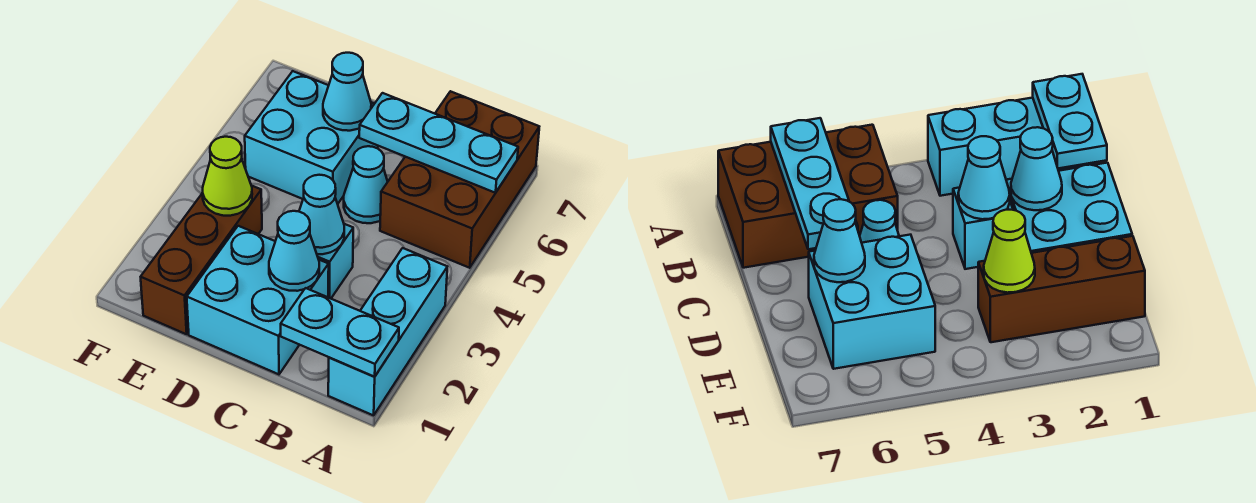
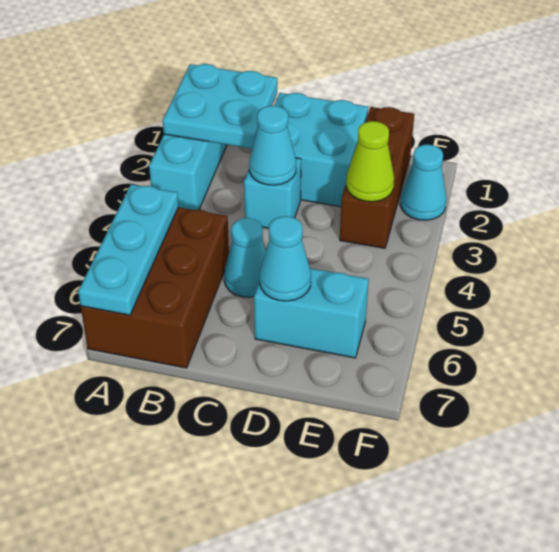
cyan plate A1:B1 level 2 -> cyan plate A1:B2 level 2
cyan plate A6:C6 level 2 -> cyan plate A5:A7 level 2
cyan cone C2 level 2 -> cyan cone F2 level 1
cyan brick D5:E6 level 1 -> cyan brick D6:E6 level 1

